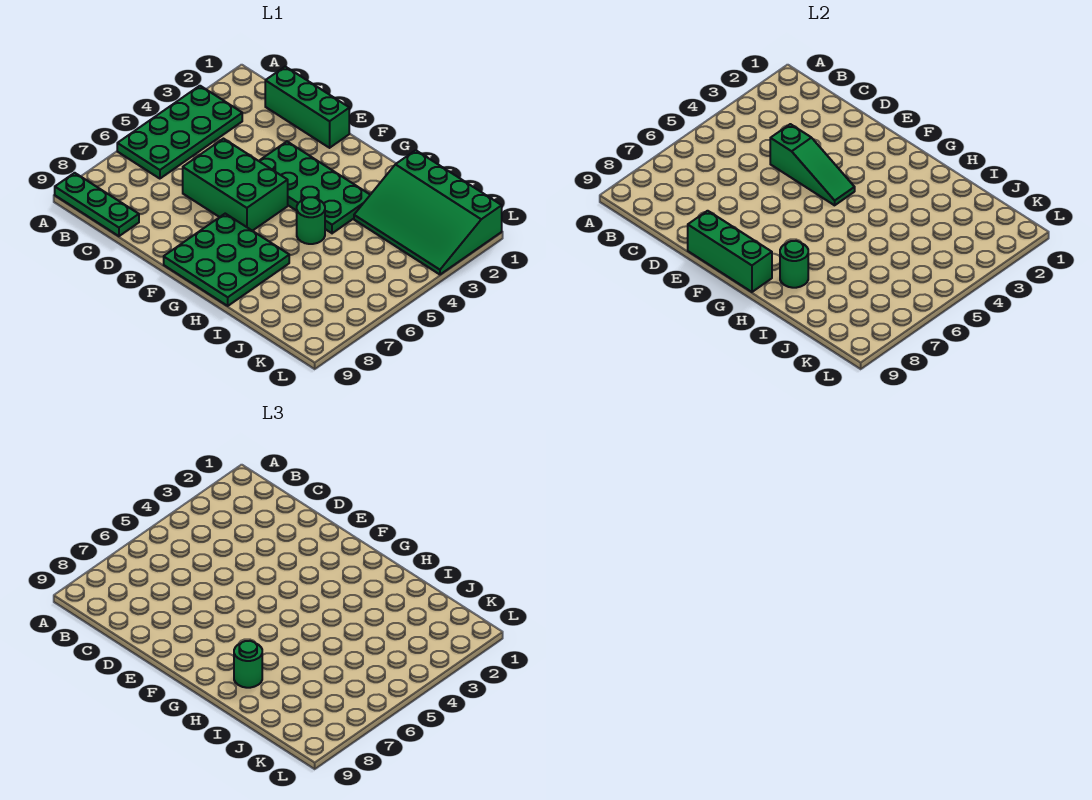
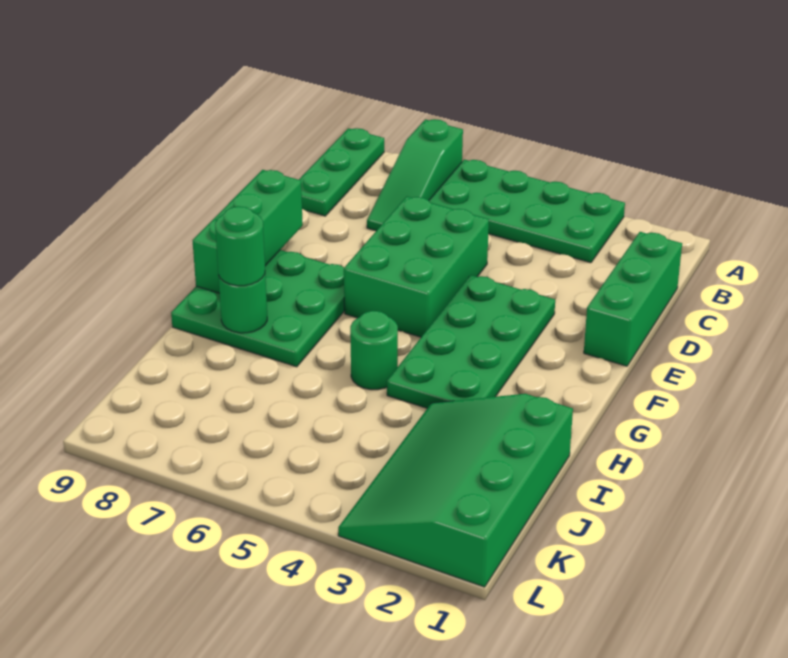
green slope D4:F4 level 2 top D -> green slope A7:C7 level 1 top A

